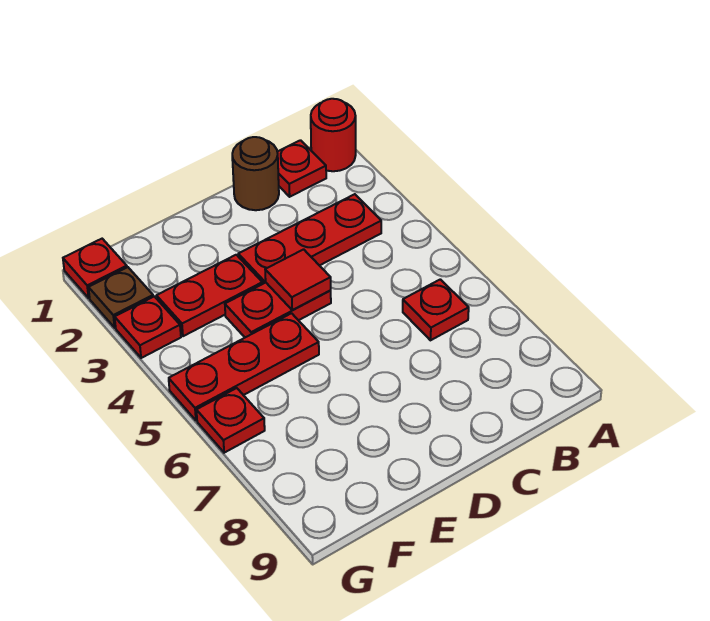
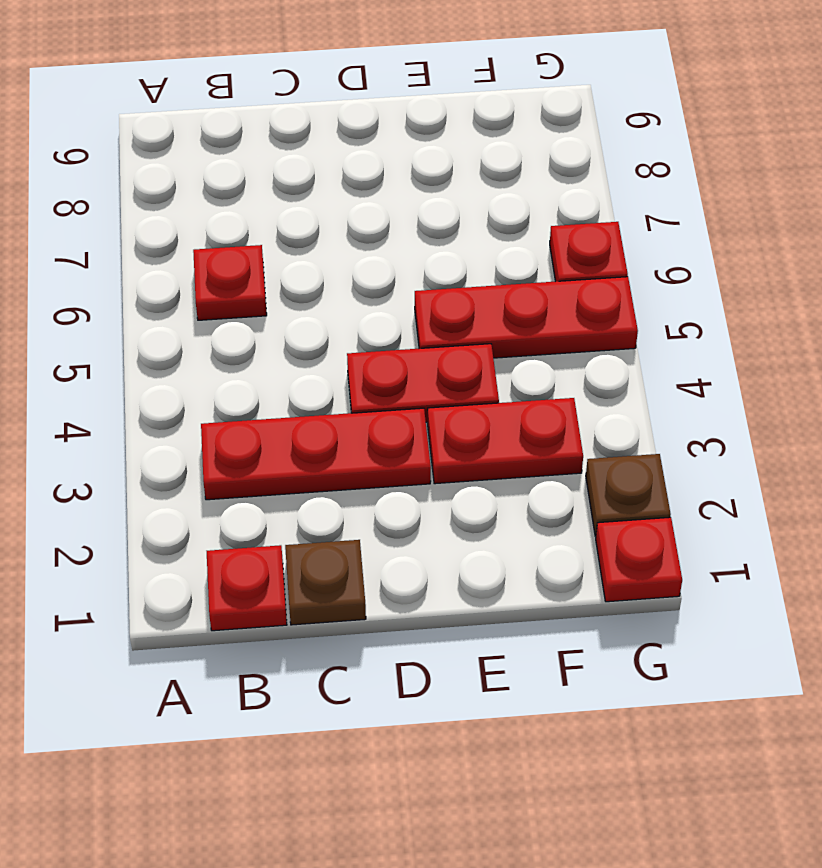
red round brick A1 level 1 -> none
brown round brick C1 level 1 -> brown plate C1 level 1
red tile D4 level 2 -> none
red plate G3 level 1 -> none

